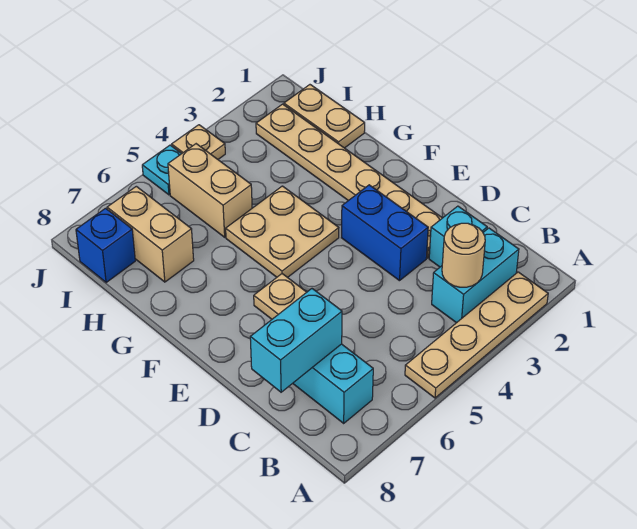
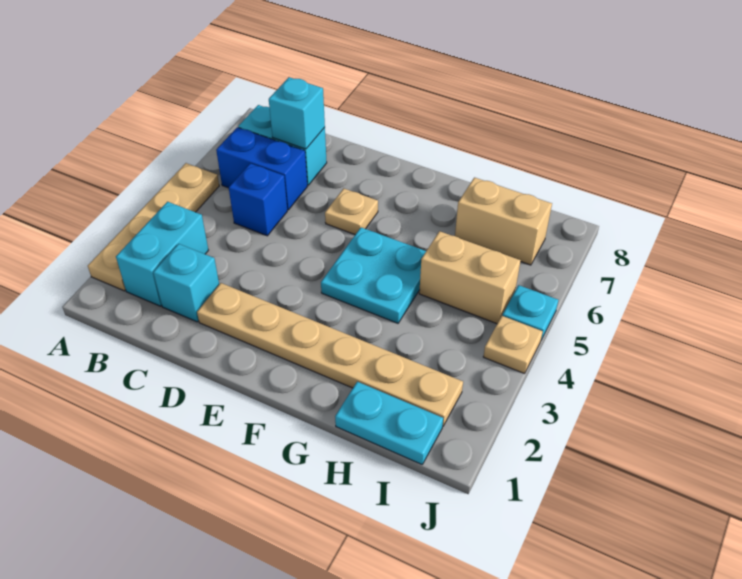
tan round brick B3 level 2 -> none
cyan brick C7:C8 level 2 -> cyan brick C7 level 2
blue brick D3:E3 level 1 -> blue brick B6:C6 level 1
tan plate F4:G5 level 1 -> cyan plate F4:G5 level 1
tan plate H1:I1 level 1 -> cyan plate H1:I1 level 1
blue brick I8 level 1 -> blue brick C5 level 1

